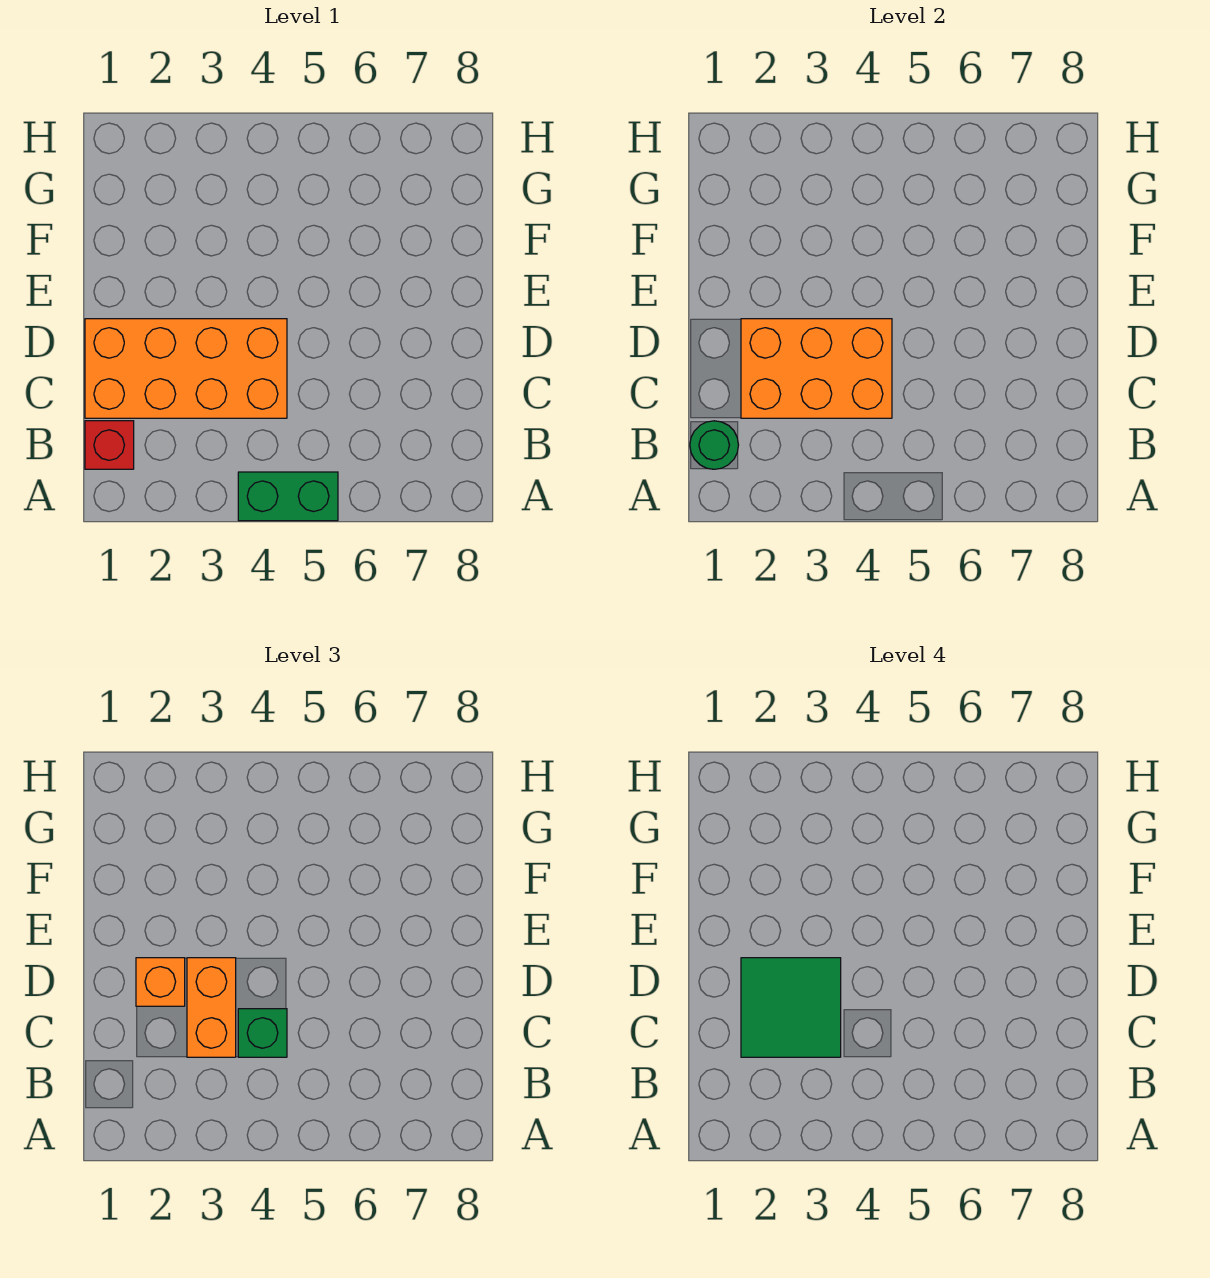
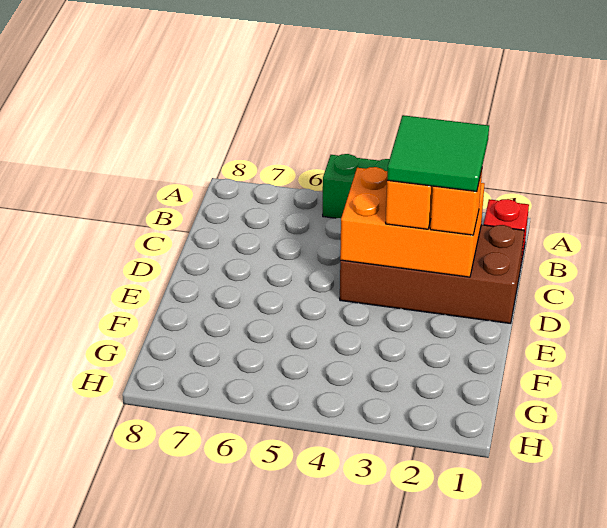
green round brick B1 level 2 -> none
orange brick C1:D4 level 1 -> brown brick C1:D4 level 1
green brick C4 level 3 -> none

